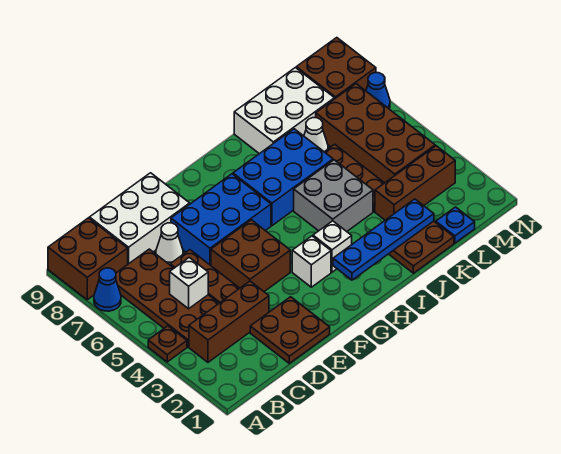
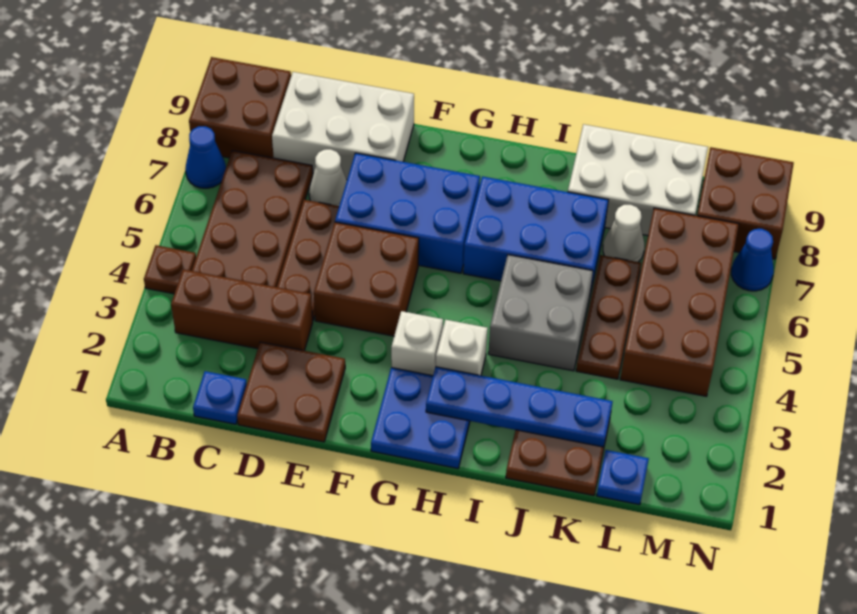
none -> blue plate C1 level 1
white brick C5 level 2 -> none
none -> blue plate G1:H2 level 1
brown brick K3:M3 level 1 -> none

